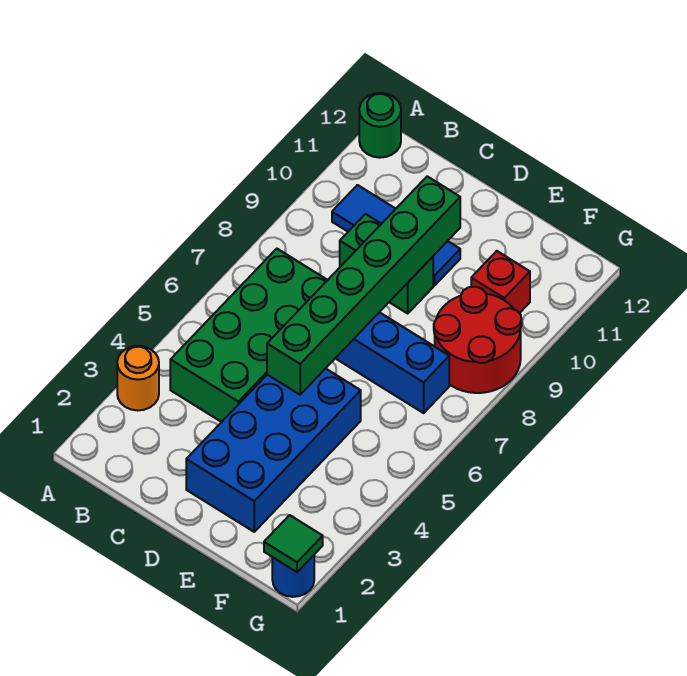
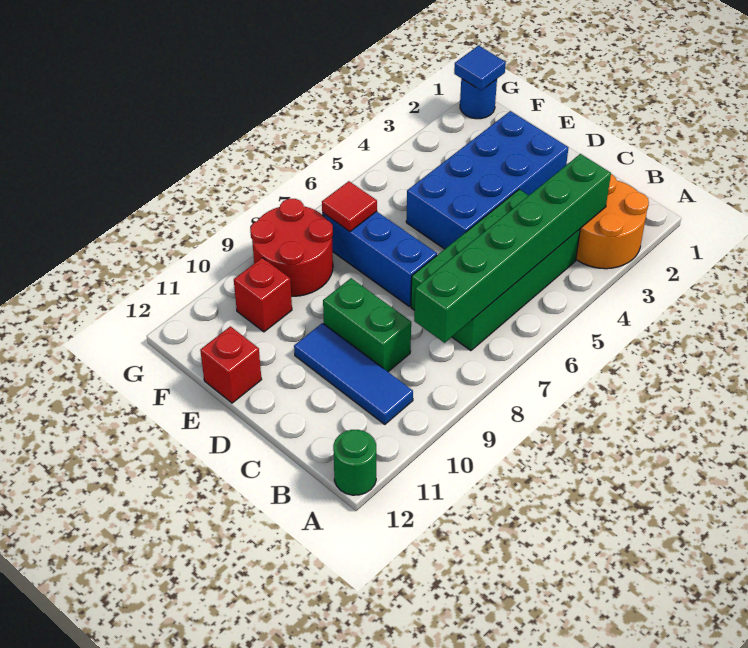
orange round brick A3 level 1 -> orange round brick A2:B3 level 1
green brick D5:D10 level 2 -> green brick B3:B8 level 2
none -> red brick E12 level 1
none -> red tile F7 level 2
green tile G1 level 2 -> blue tile G1 level 2

